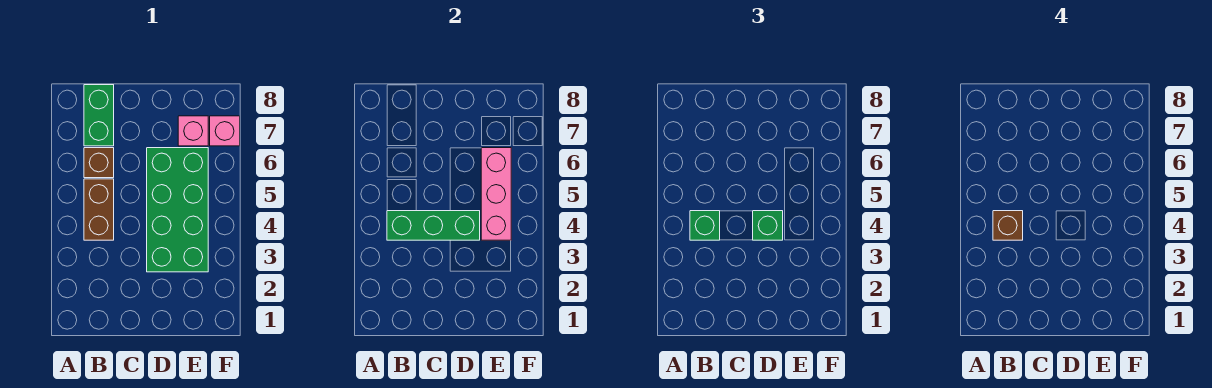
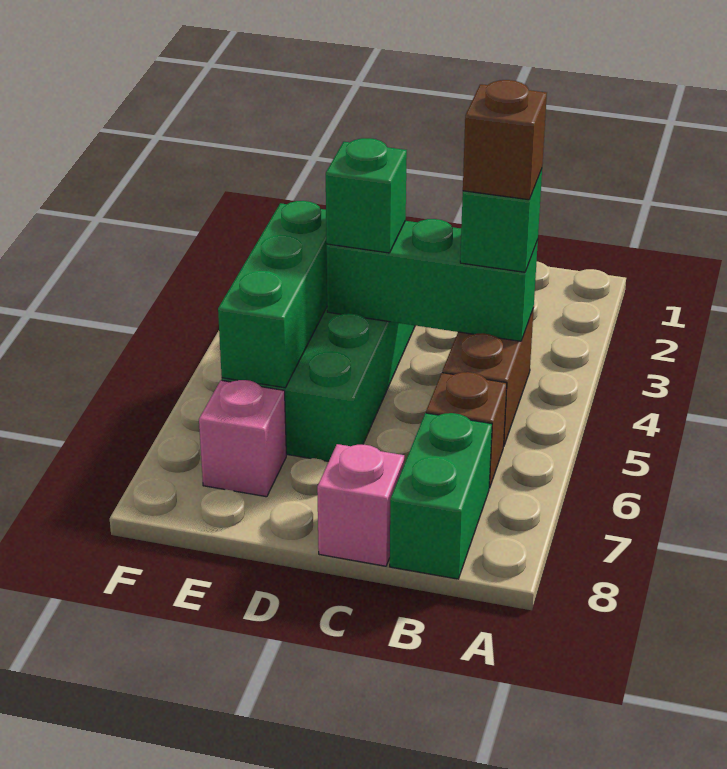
pink brick E4:E6 level 2 -> green brick E4:E6 level 2
pink brick F7 level 1 -> pink brick C8 level 1

